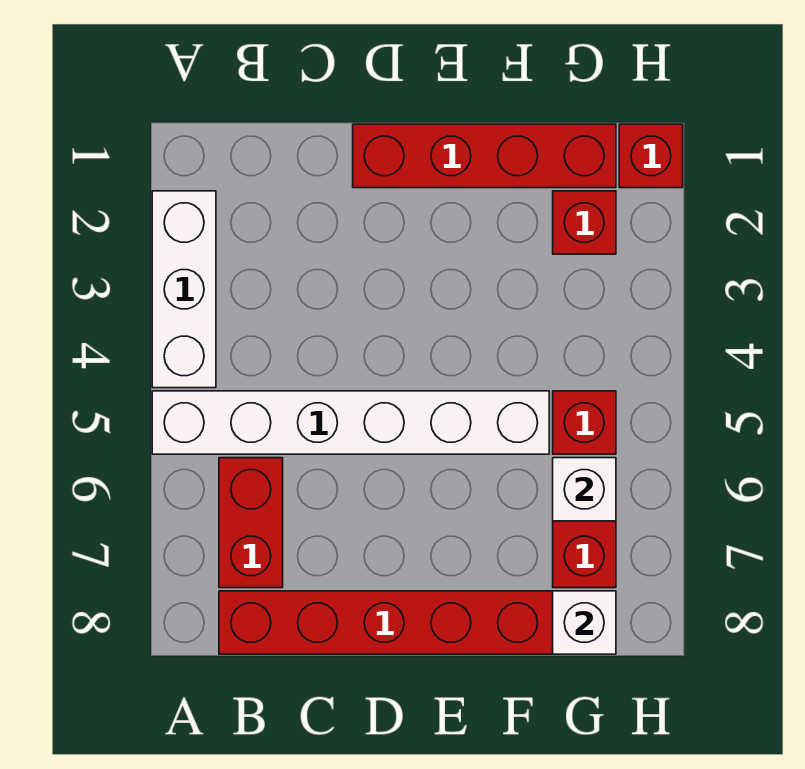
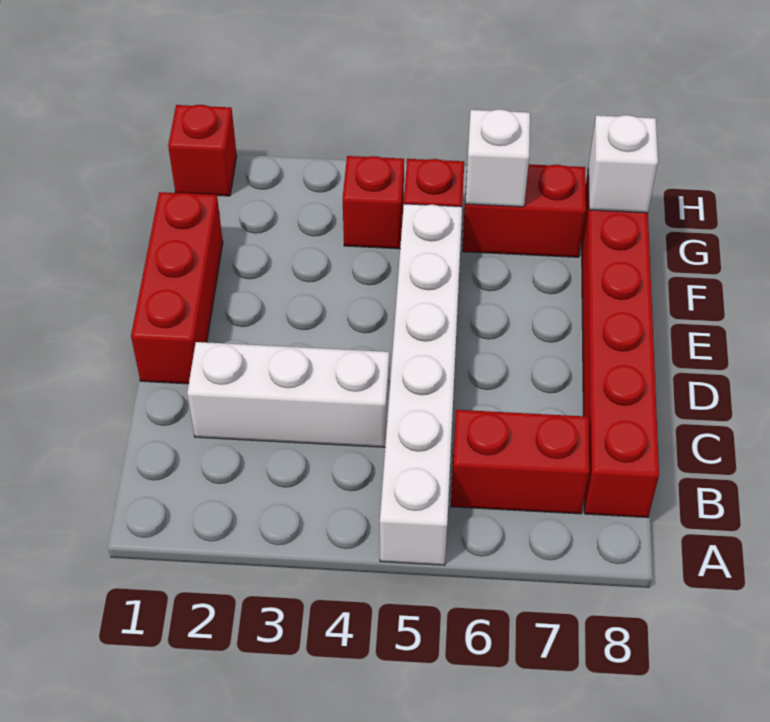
white brick A2:A4 level 1 -> white brick C2:C4 level 1
red brick D1:G1 level 1 -> red brick D1:F1 level 1
red brick G2 level 1 -> red brick G4 level 1

